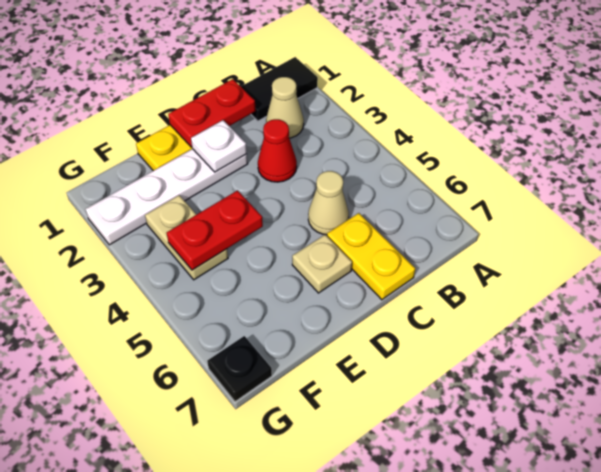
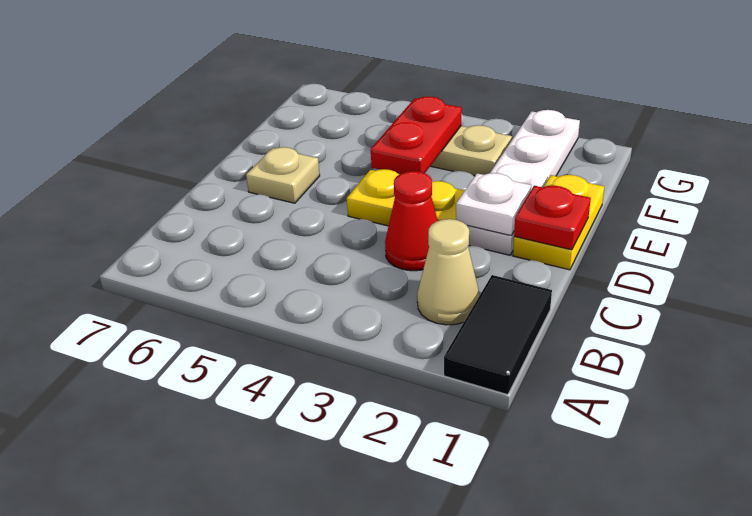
red plate C1:D1 level 2 -> red plate D1 level 2
tan cone C5 level 1 -> none
yellow plate C6:C7 level 1 -> yellow plate D3:D4 level 1
black plate G7 level 1 -> none

